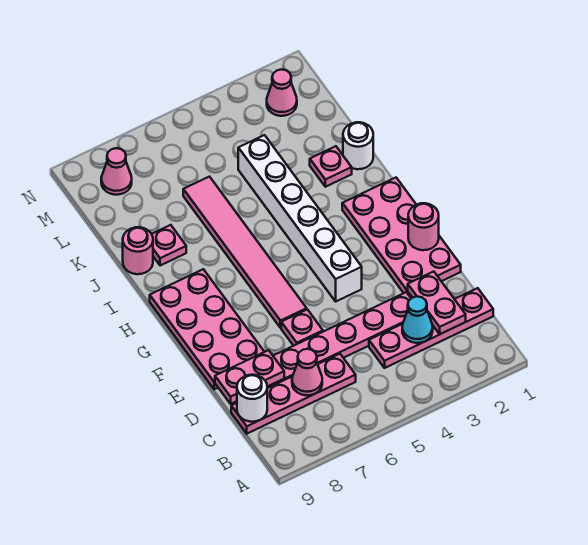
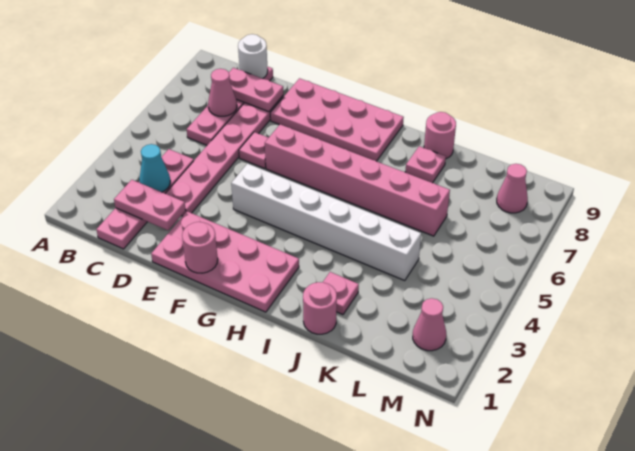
pink plate D8:D9 level 2 -> pink plate C8:D8 level 2
pink tile F6:K6 level 1 -> pink brick F6:K6 level 1
white round brick J1 level 1 -> pink round brick J1 level 1

